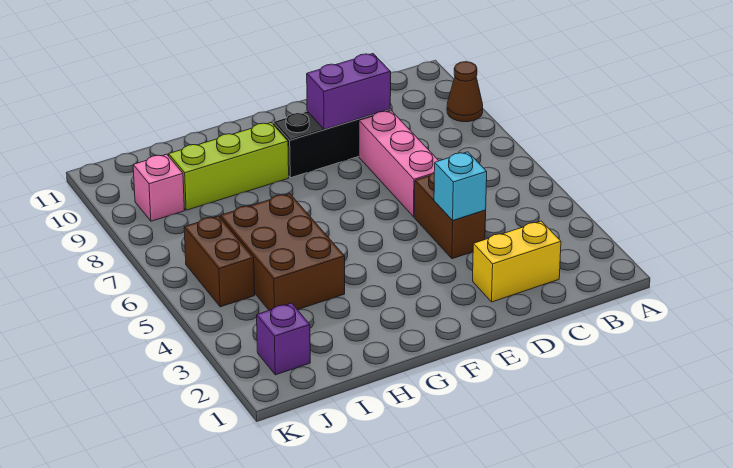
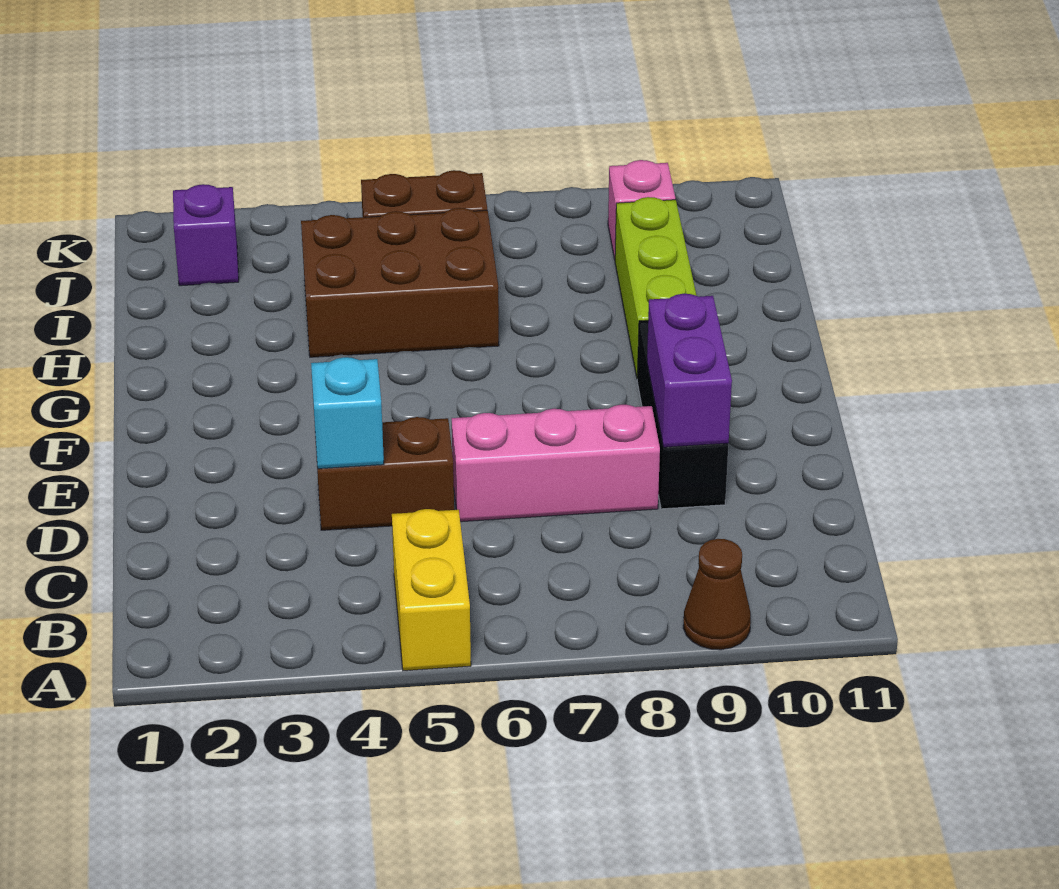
yellow brick C2:D2 level 1 -> yellow brick A5:B5 level 1

